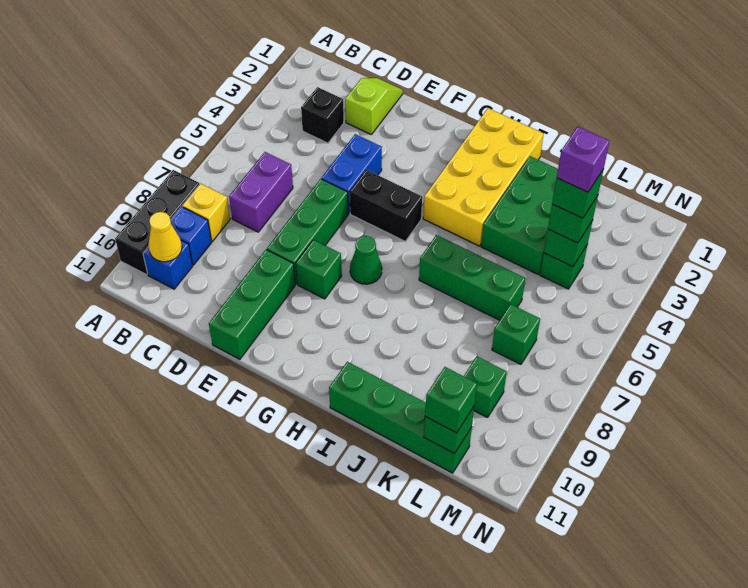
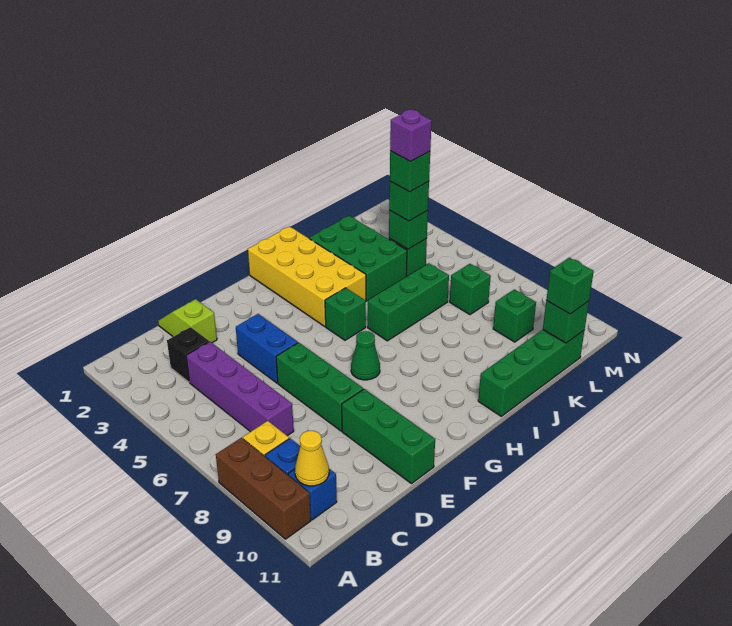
black brick A8:A10 level 1 -> brown brick A8:A10 level 1
purple brick C6:C7 level 1 -> purple brick C4:C7 level 1
black brick F5:G5 level 1 -> none
green brick F8 level 1 -> green brick H5 level 1

